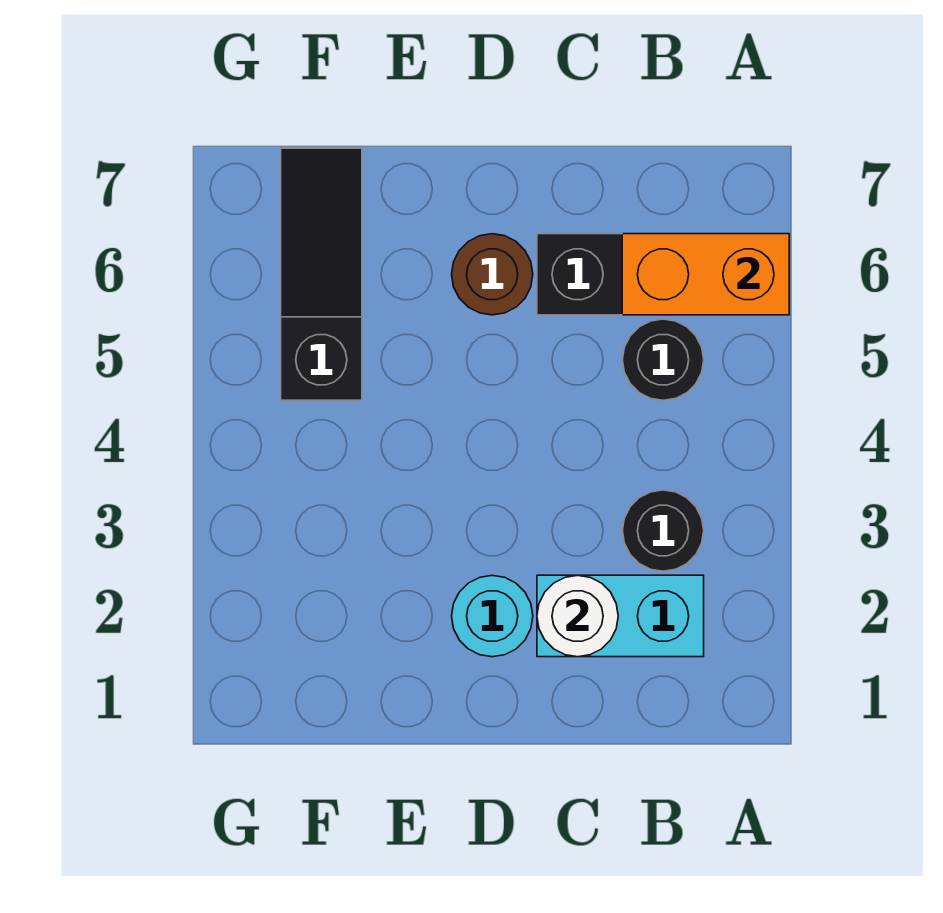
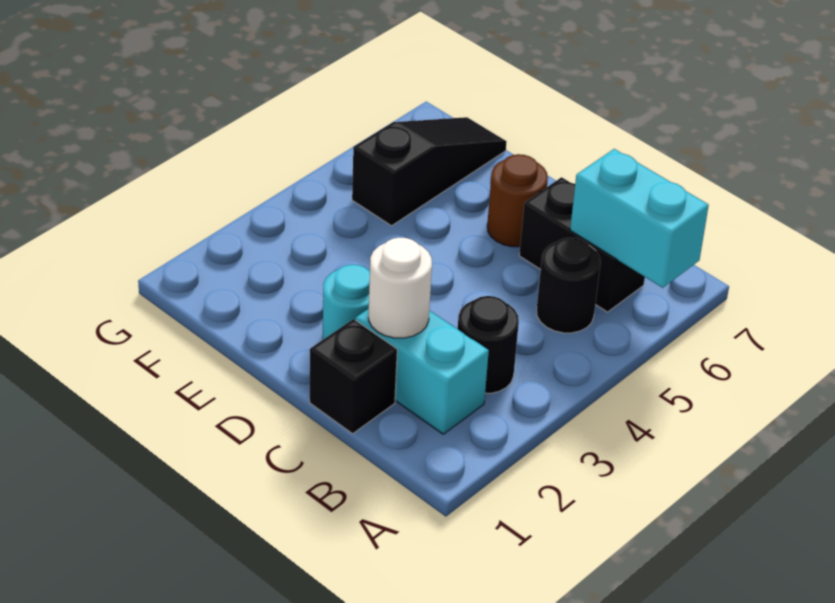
orange brick A6:B6 level 2 -> cyan brick A6:B6 level 2
none -> black brick C1 level 1

